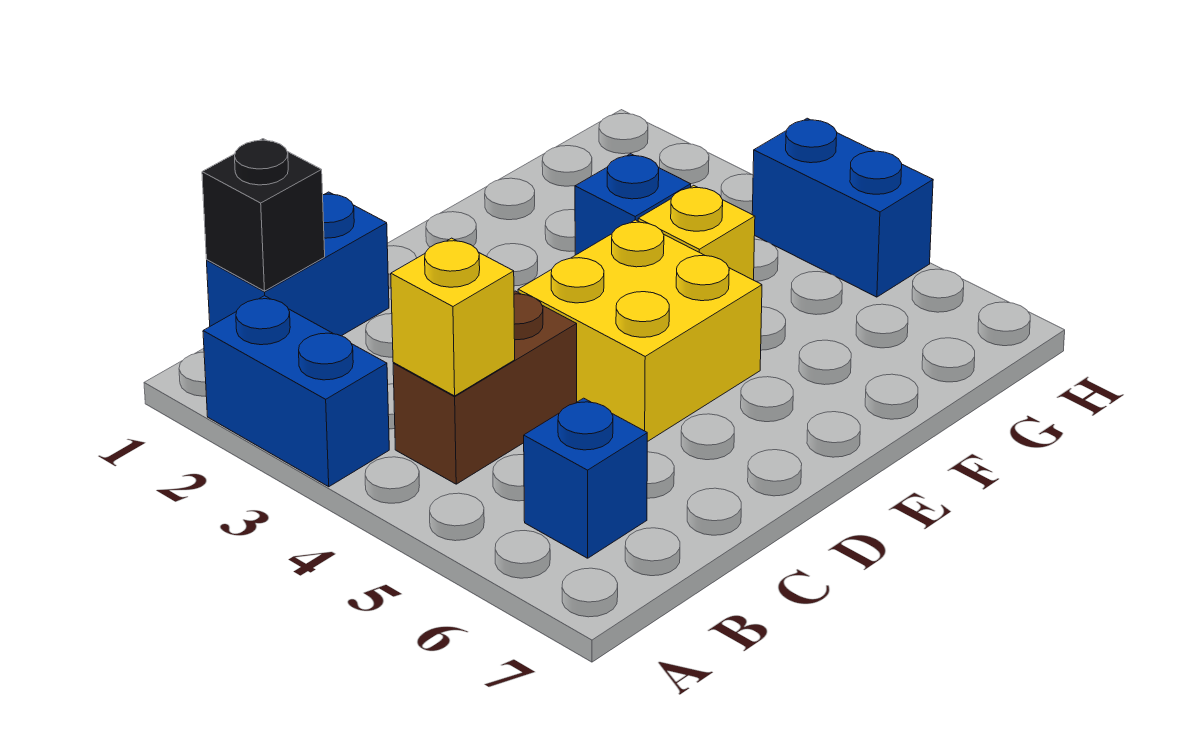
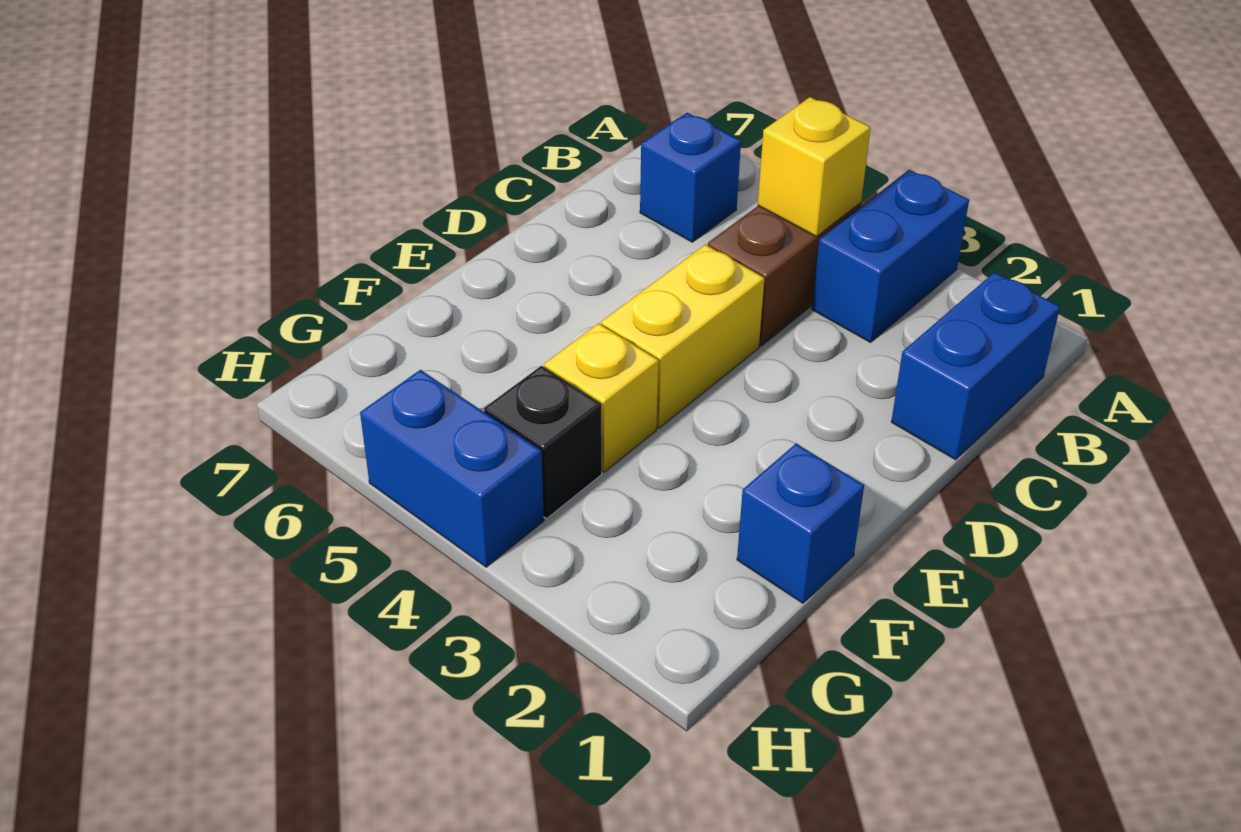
blue brick A2:A3 level 1 -> blue brick A3:B3 level 1
black brick B1 level 2 -> black brick G4 level 1
yellow brick D4:E5 level 1 -> yellow brick D4:E4 level 1
blue brick F3 level 1 -> blue brick F1 level 1

